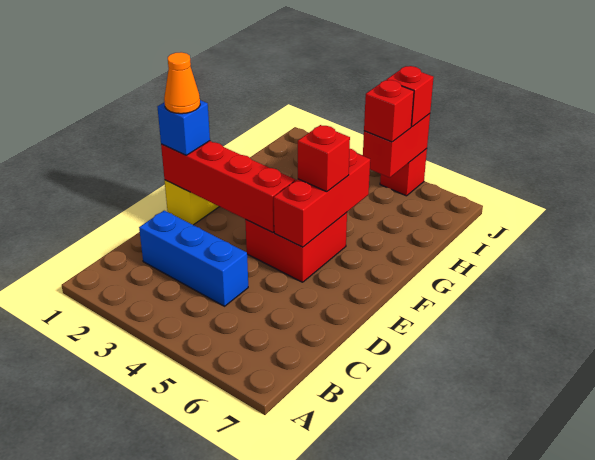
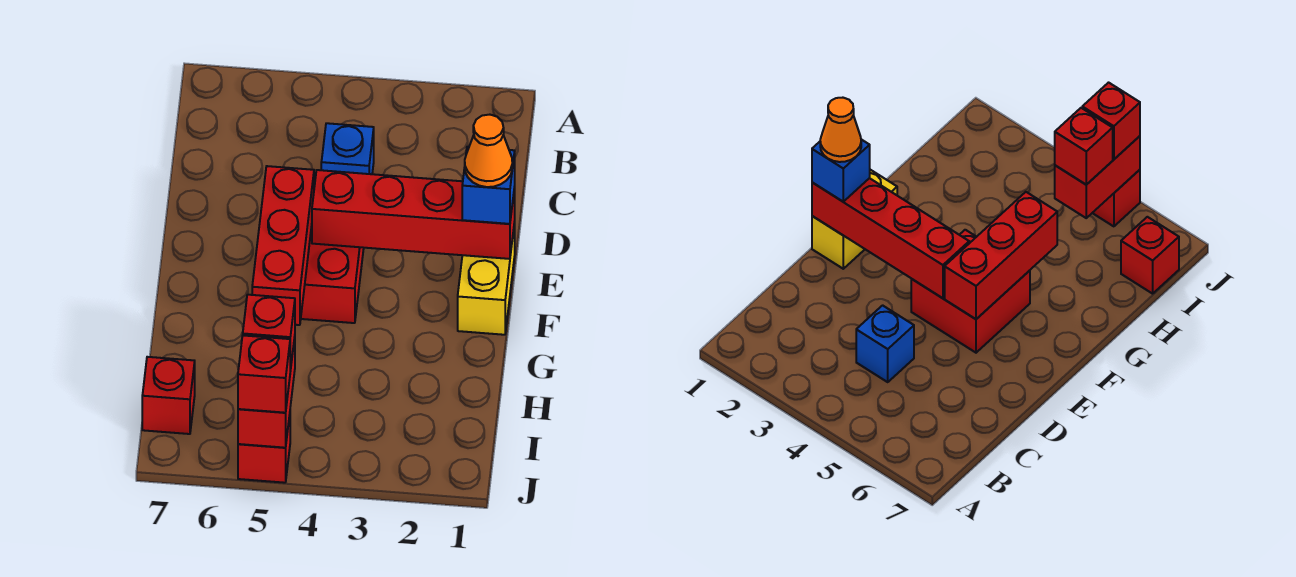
blue brick C2:C4 level 1 -> blue brick C4 level 1
red brick F5 level 3 -> red brick I7 level 1

